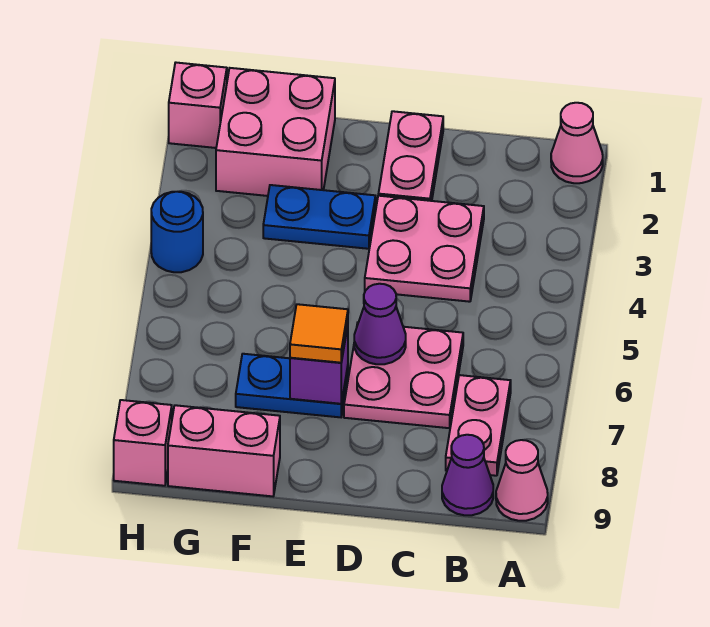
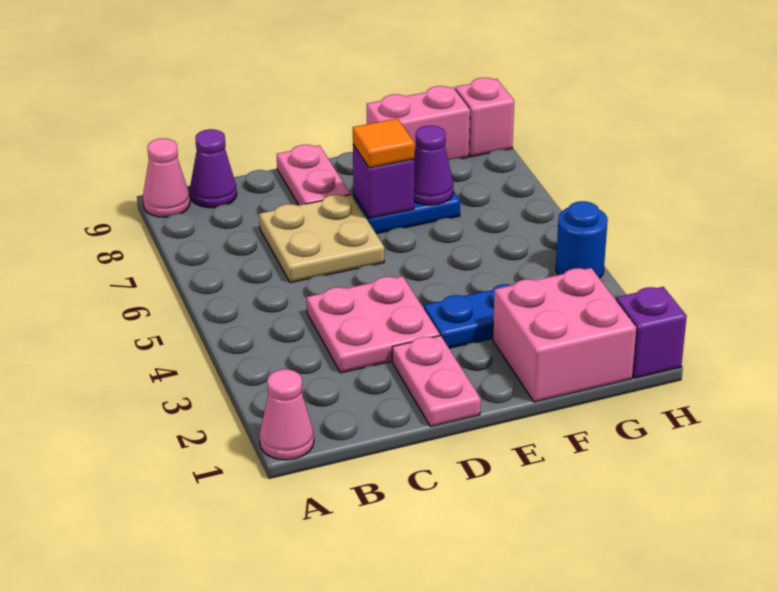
pink plate B7:B8 level 1 -> pink plate D8:D9 level 1
pink plate C6:D7 level 1 -> tan plate C6:D7 level 1
purple cone D6 level 2 -> purple cone F7 level 2
pink brick H1 level 1 -> purple brick H1 level 1

